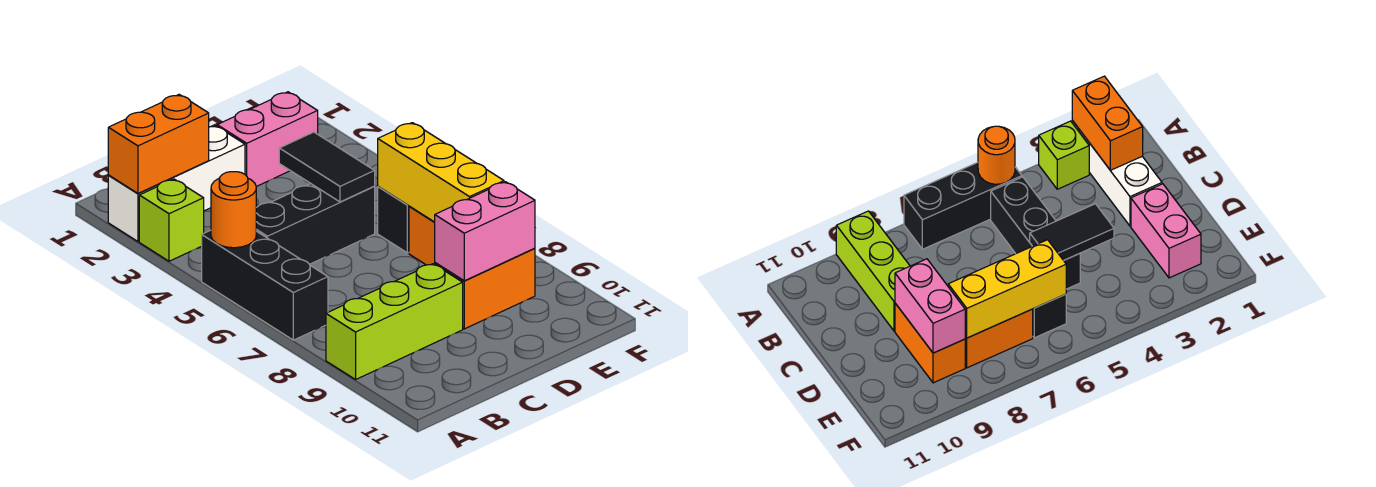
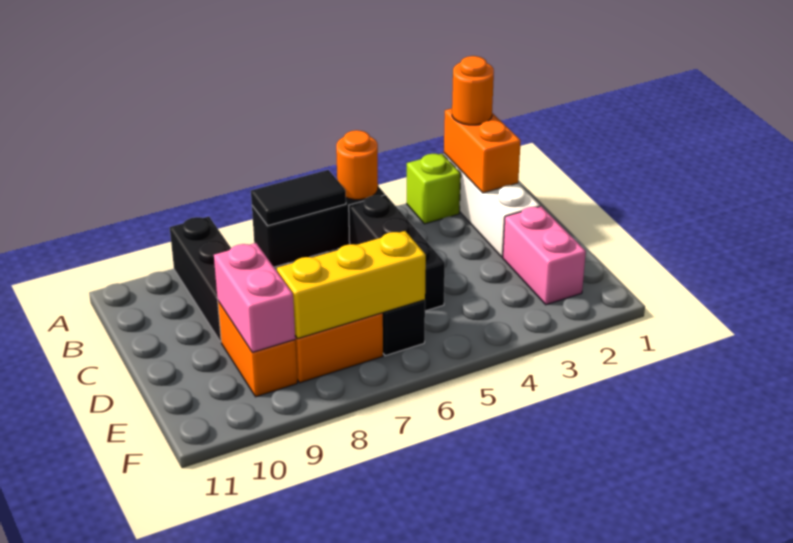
none -> orange round brick A2 level 3
lime brick A9:C9 level 1 -> black brick A9:C9 level 1
black tile D4:D5 level 2 -> black tile A6:A7 level 2

